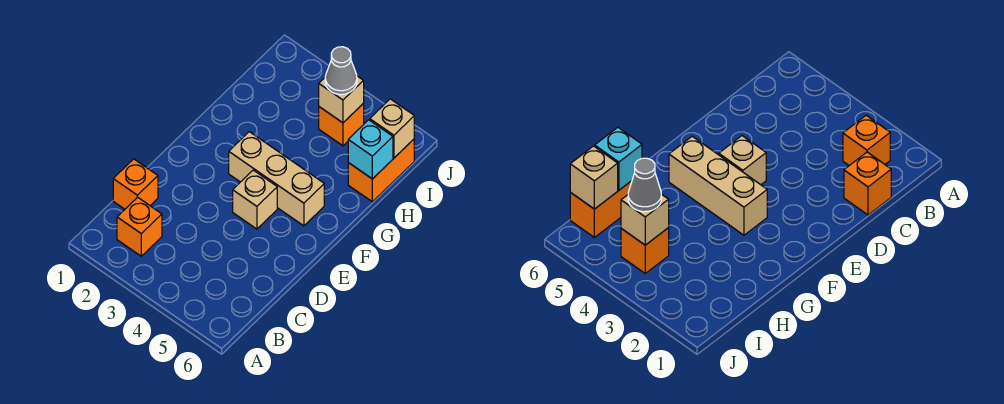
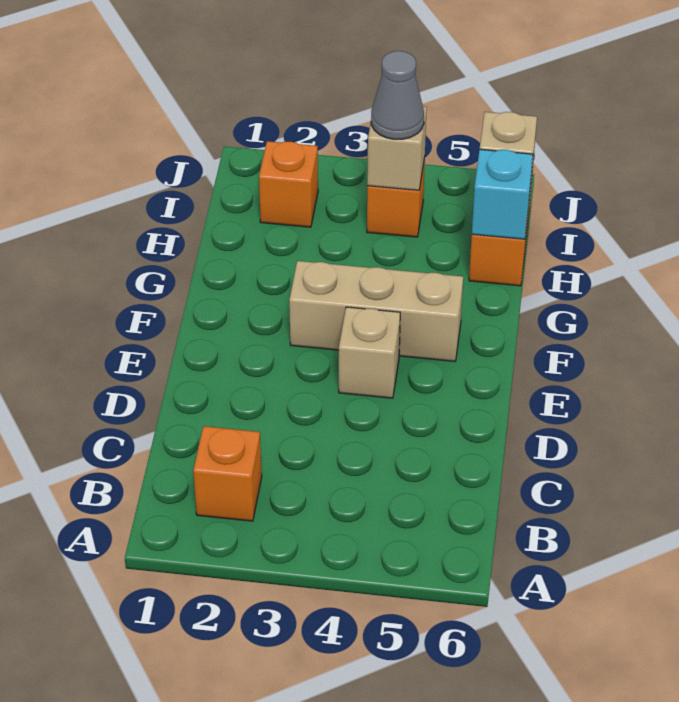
orange brick C1 level 1 -> orange brick I2 level 1

